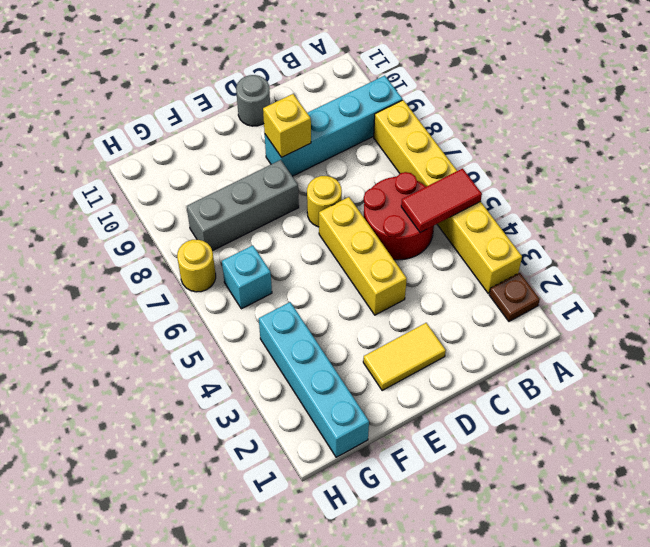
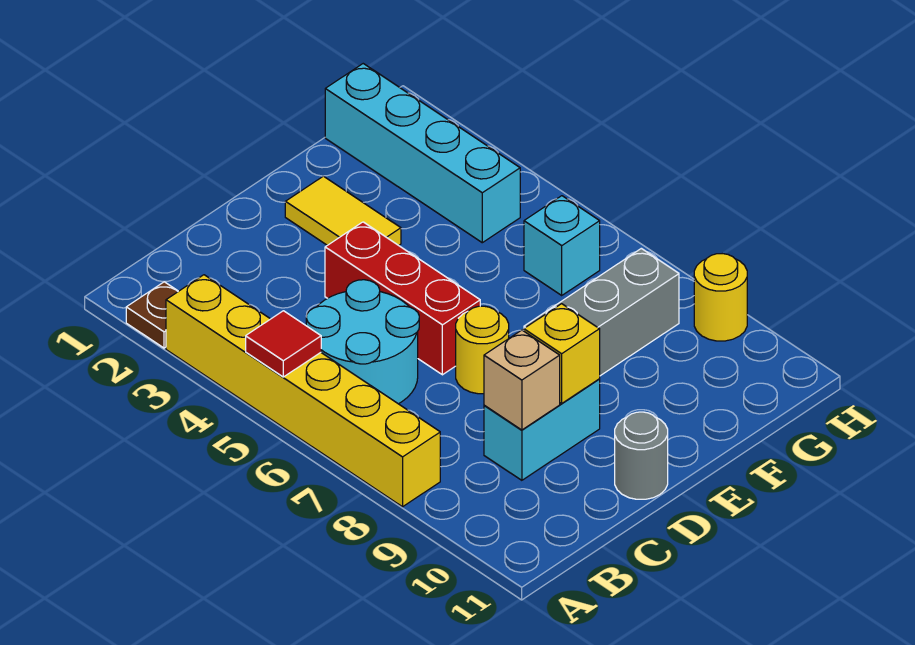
red tile A5:B5 level 2 -> red tile A5 level 2
cyan brick A9:D9 level 1 -> cyan brick C9:D9 level 1
red round brick B5:C6 level 1 -> cyan round brick B5:C6 level 1
none -> tan brick C9 level 2
yellow tile D2:E2 level 1 -> yellow tile E2:E3 level 1
yellow brick D4:D6 level 1 -> red brick D4:D6 level 1
yellow round brick H7 level 1 -> yellow round brick H9 level 1

